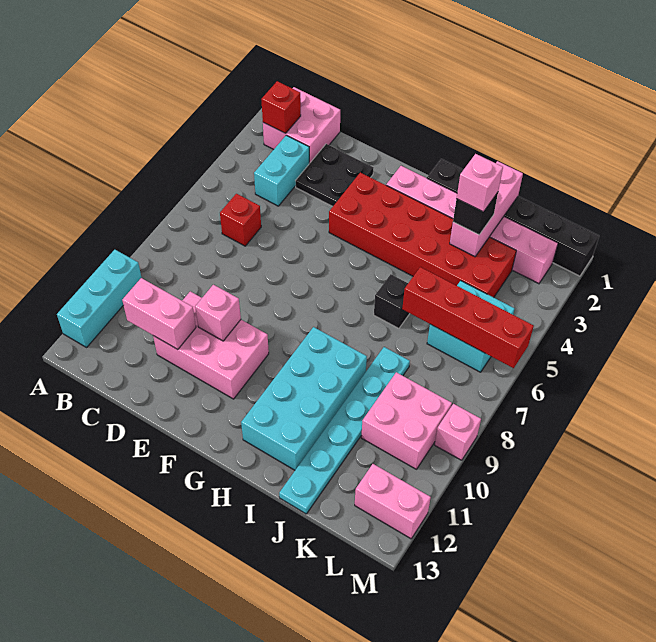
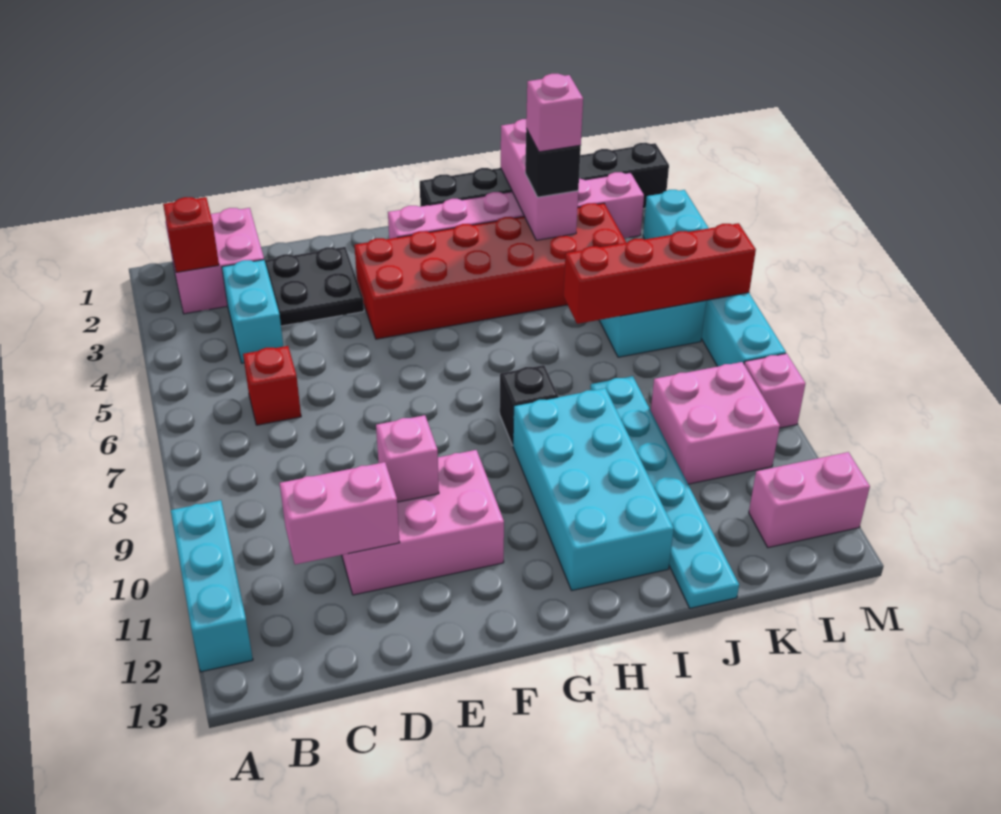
black brick I6 level 1 -> black brick H8 level 1
none -> cyan brick M3:M8 level 1

